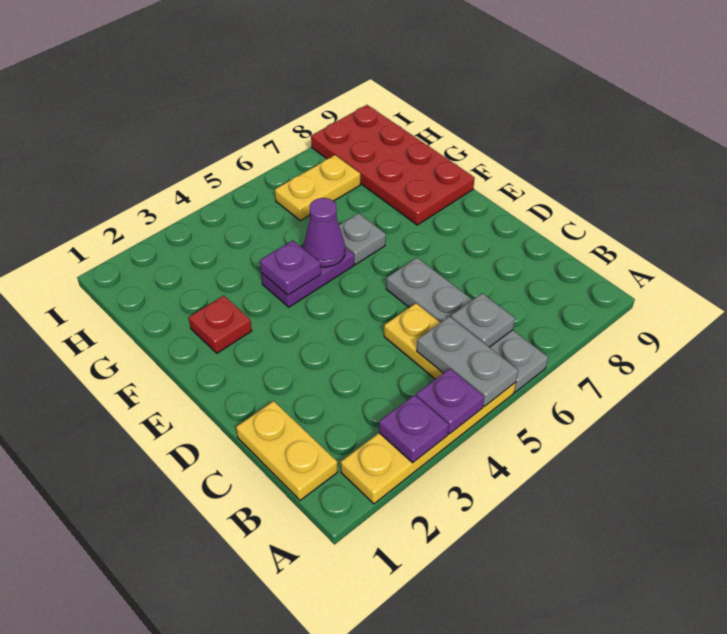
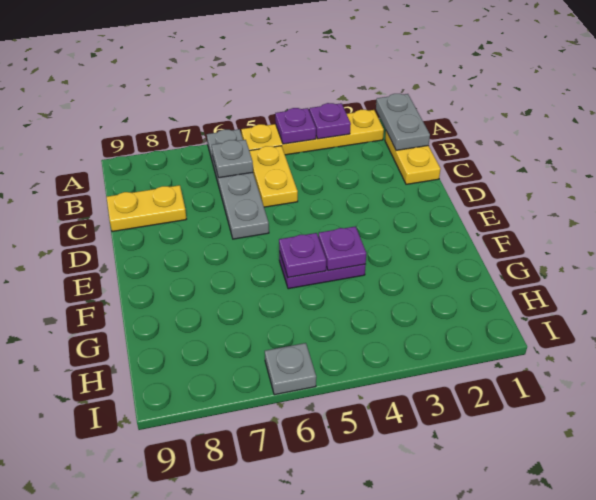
grey plate A5:B5 level 2 -> grey plate A1:B1 level 2
red plate F2 level 1 -> none
purple cone F5 level 2 -> purple plate F5 level 2
grey plate F6 level 1 -> grey plate I6 level 1
red plate F8:I9 level 1 -> none
yellow plate H6:H7 level 1 -> yellow plate C8:C9 level 1

